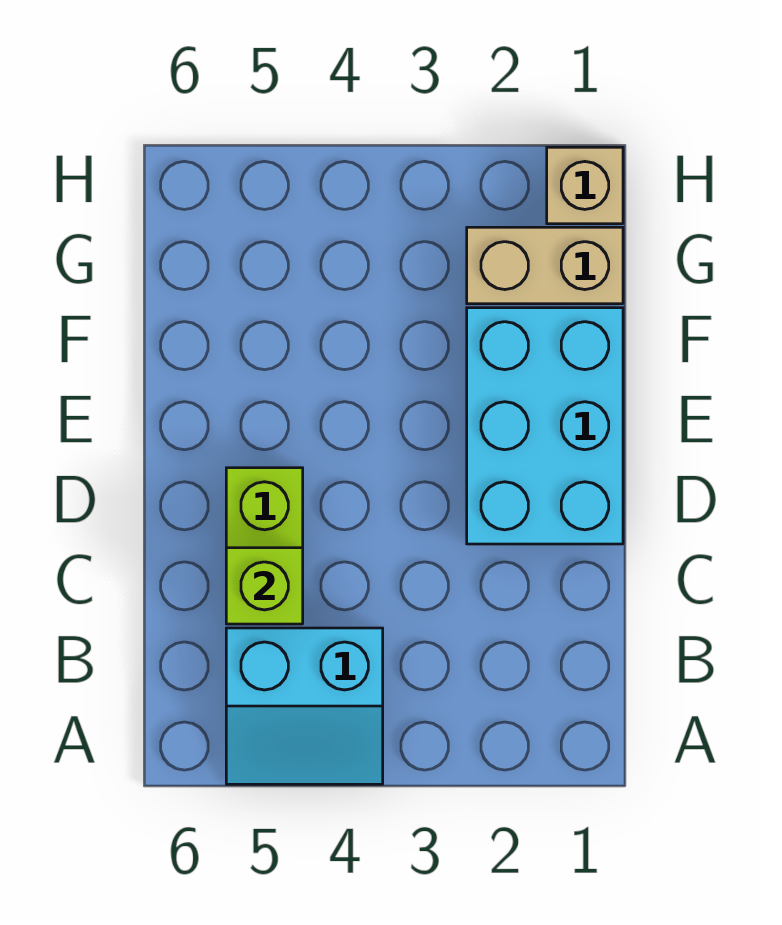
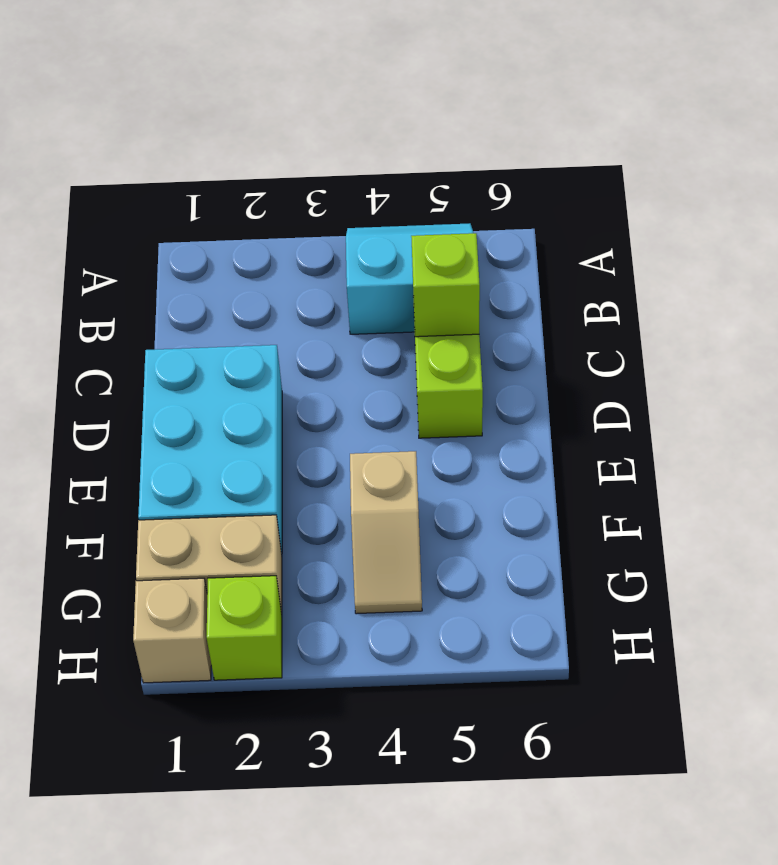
none -> tan slope F4:G4 level 1 top F
none -> lime brick H2 level 1

